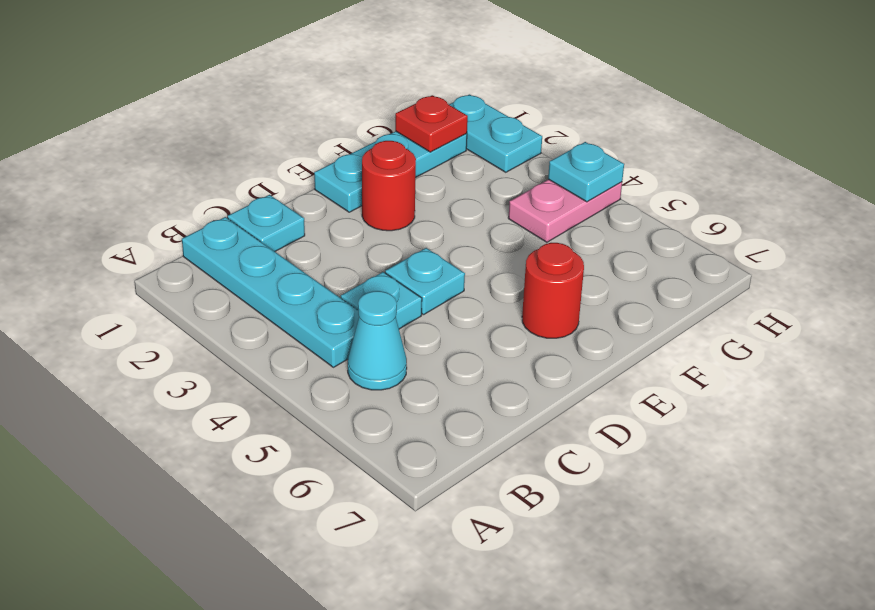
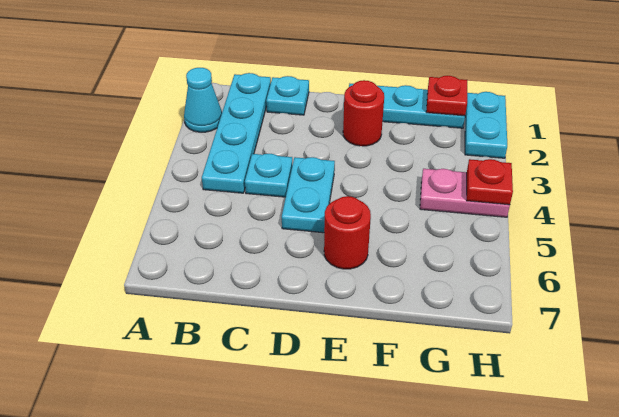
cyan cone B5 level 1 -> cyan cone A2 level 1
cyan plate D4 level 1 -> cyan plate D4:D5 level 1
cyan plate H4 level 2 -> red plate H4 level 2

